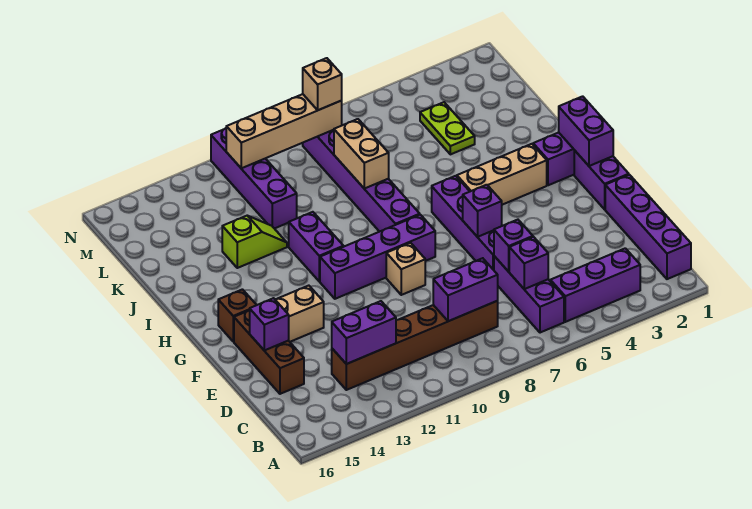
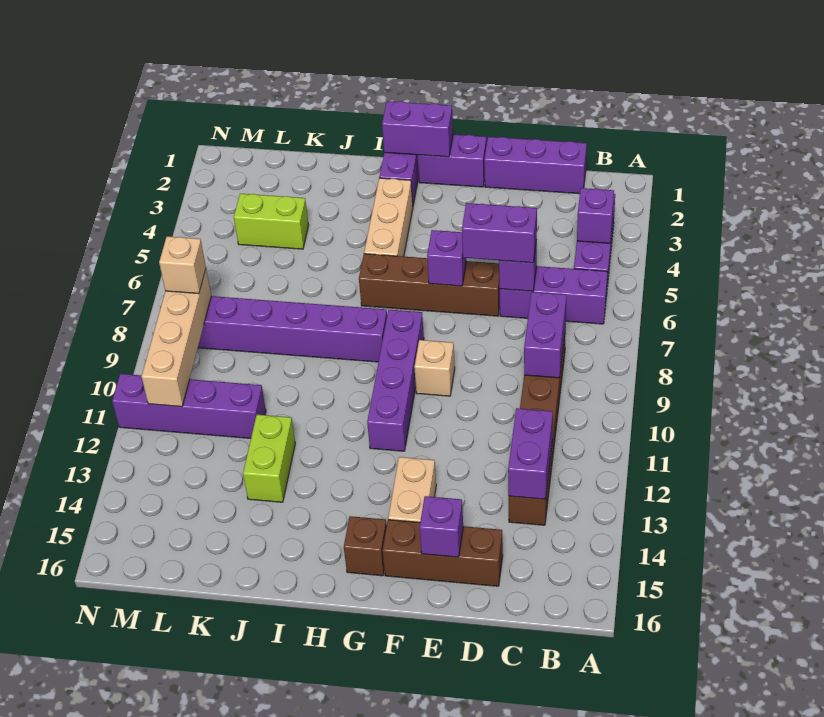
purple brick B1:E1 level 1 -> purple brick C1:E1 level 1
purple brick C6 level 2 -> purple brick B4 level 2
purple brick E6:H6 level 1 -> brown brick E6:H6 level 1
purple brick H11:I11 level 1 -> purple brick D6:E6 level 3
tan brick J8:K8 level 2 -> none
lime slope J12:J13 level 1 top 13 -> lime brick J12:J13 level 1
lime plate K4:L4 level 1 -> lime brick K4:L4 level 1

